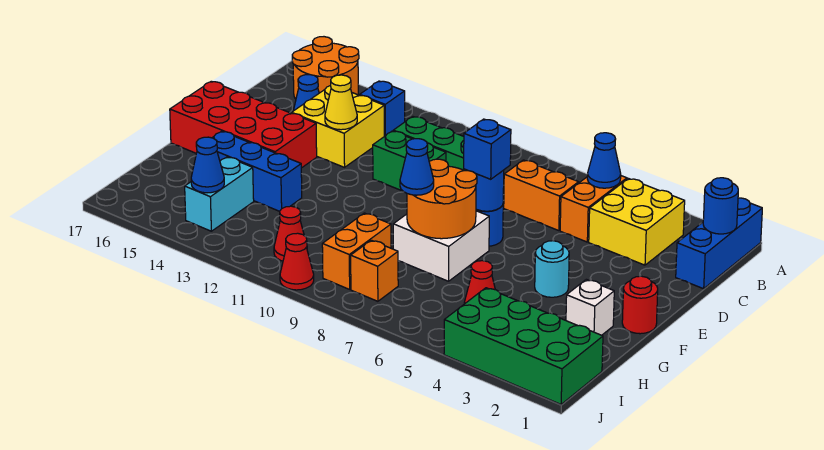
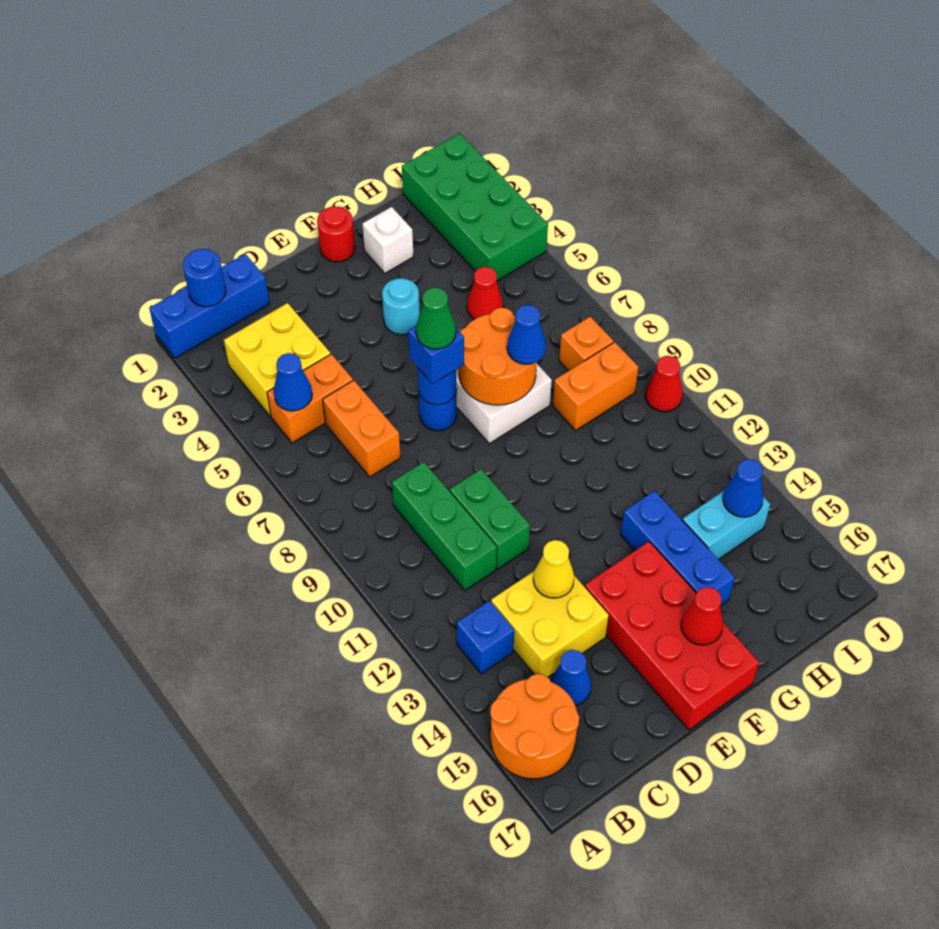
none -> green cone E7 level 4
red cone I11 level 1 -> red cone F16 level 2

